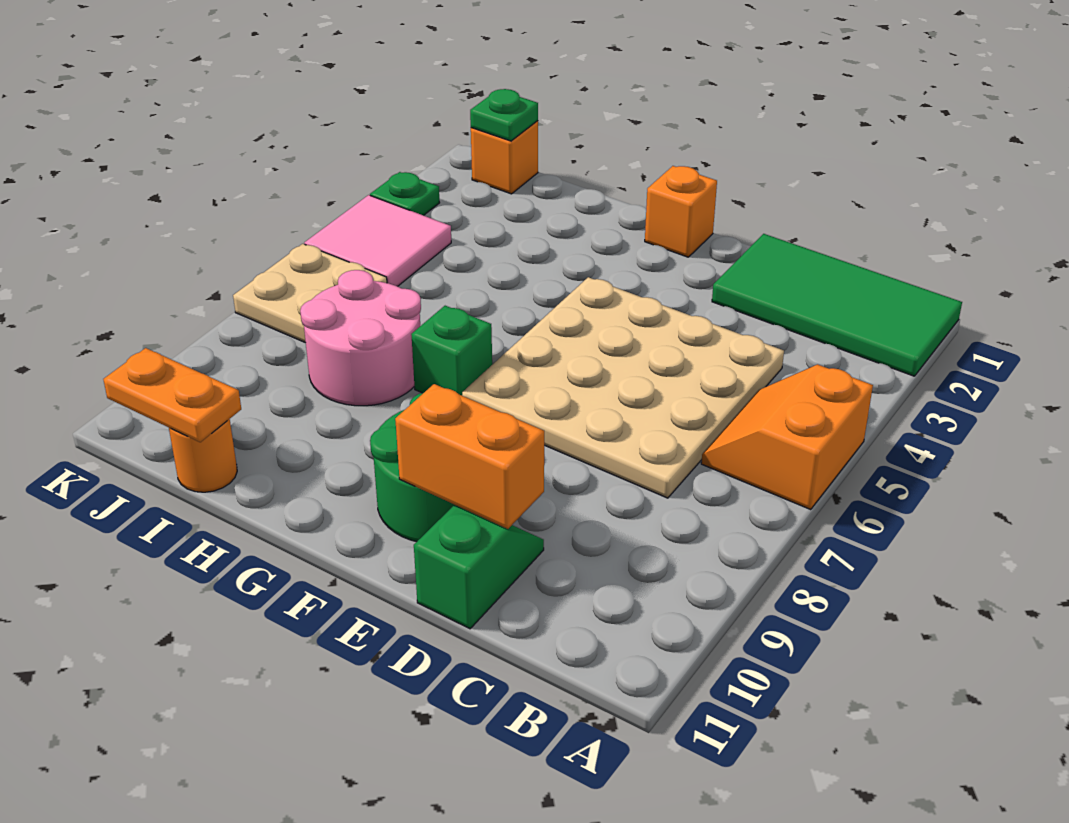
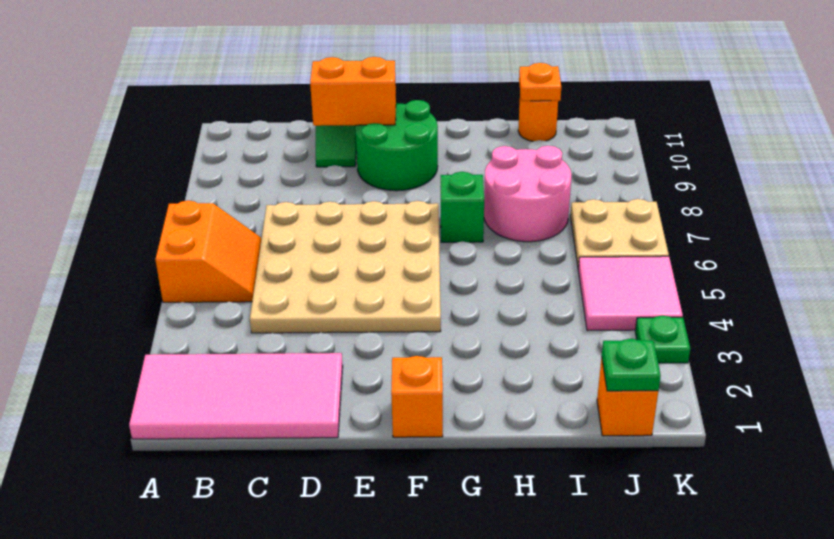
green tile A1:D2 level 1 -> pink tile A1:D2 level 1
orange plate I11:J11 level 2 -> orange plate I11 level 2

